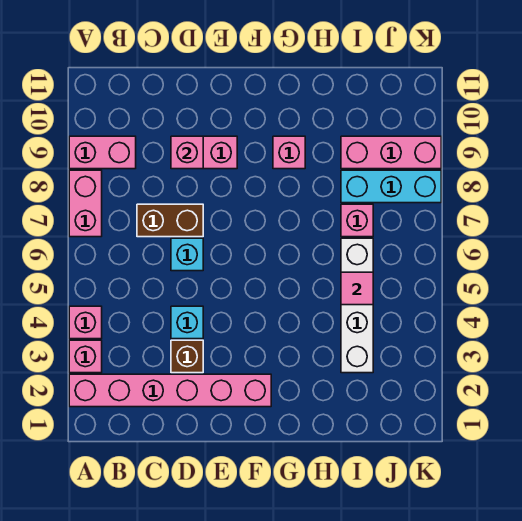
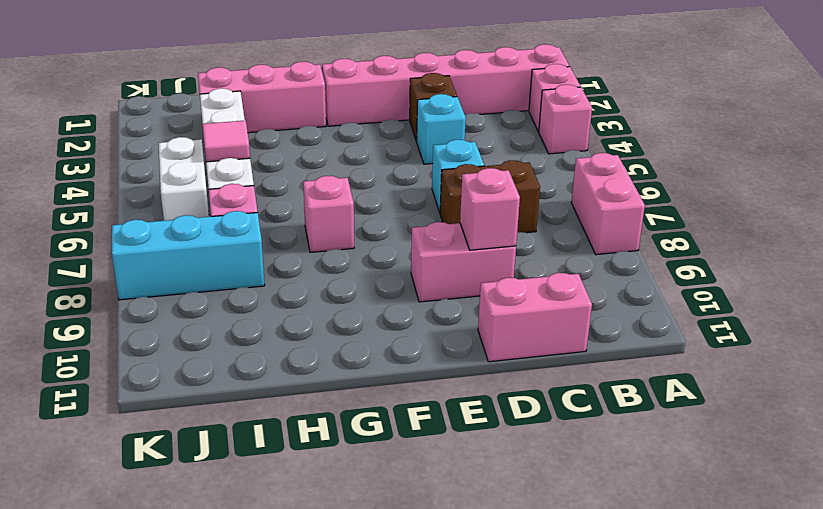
pink brick A9:B9 level 1 -> pink brick C11:D11 level 1
pink brick G9 level 1 -> pink brick G7 level 1
pink brick I9:K9 level 1 -> pink brick G2:I2 level 1
none -> white brick J5:J6 level 1

